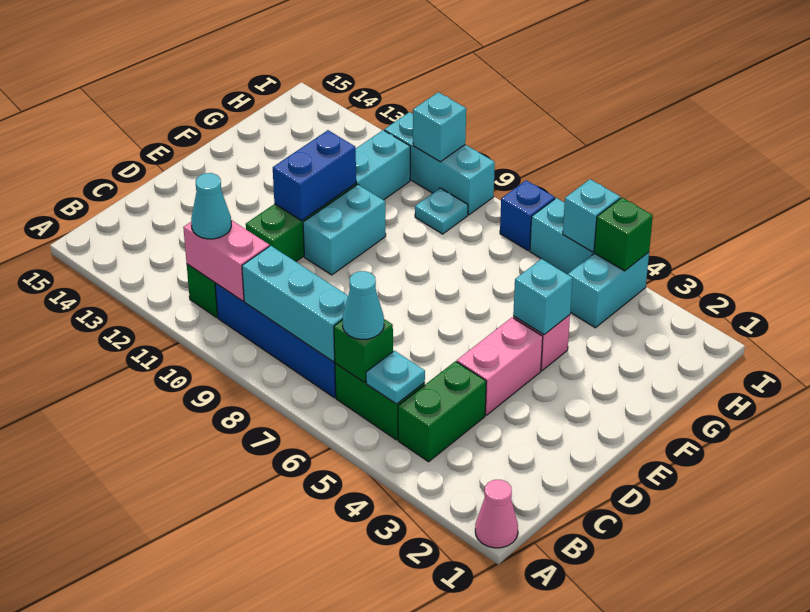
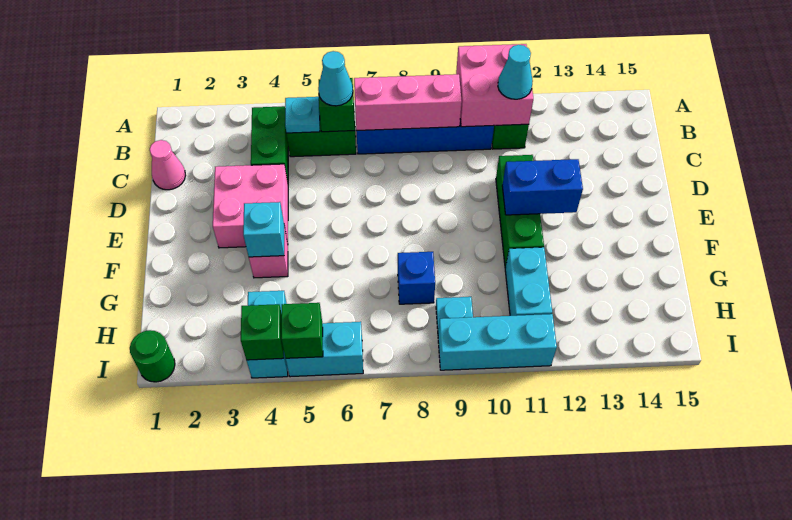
pink cone A1 level 1 -> pink cone C1 level 1
cyan brick B7:B9 level 2 -> pink brick B7:B9 level 2
pink brick B10:B11 level 2 -> pink brick A10:B11 level 2
pink brick D4:E4 level 1 -> pink brick D3:E4 level 1
cyan brick E10:F10 level 1 -> none
blue brick E11:F11 level 2 -> blue brick E11:E12 level 2
none -> green round brick I1 level 1
cyan brick I5 level 2 -> green brick I5 level 2
blue brick I7 level 1 -> blue brick G8 level 1
cyan brick I10 level 2 -> none

